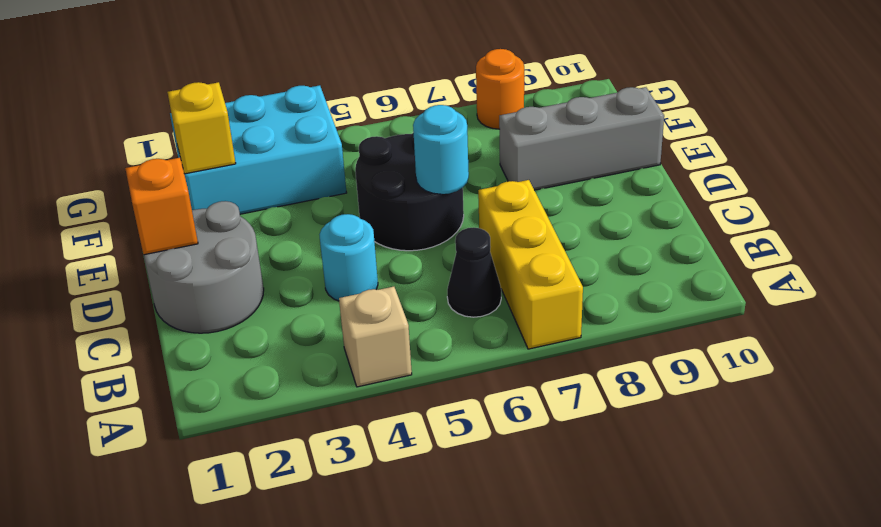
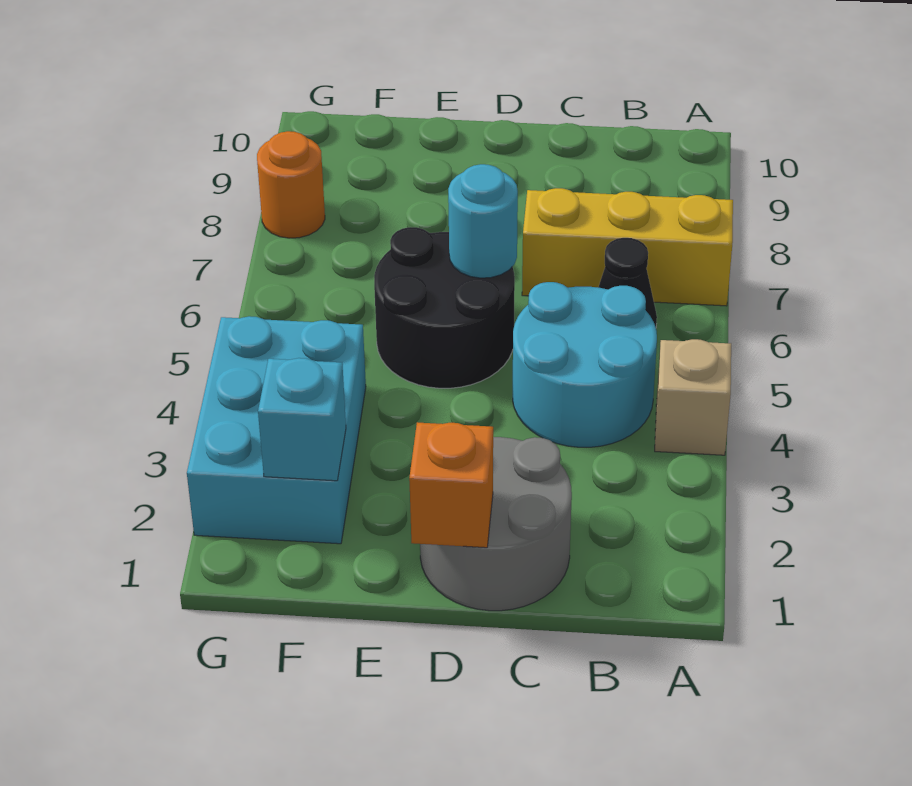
cyan round brick C4 level 1 -> cyan round brick B4:C5 level 1
grey brick E8:E10 level 1 -> none
yellow brick F2 level 2 -> cyan brick F2 level 2

